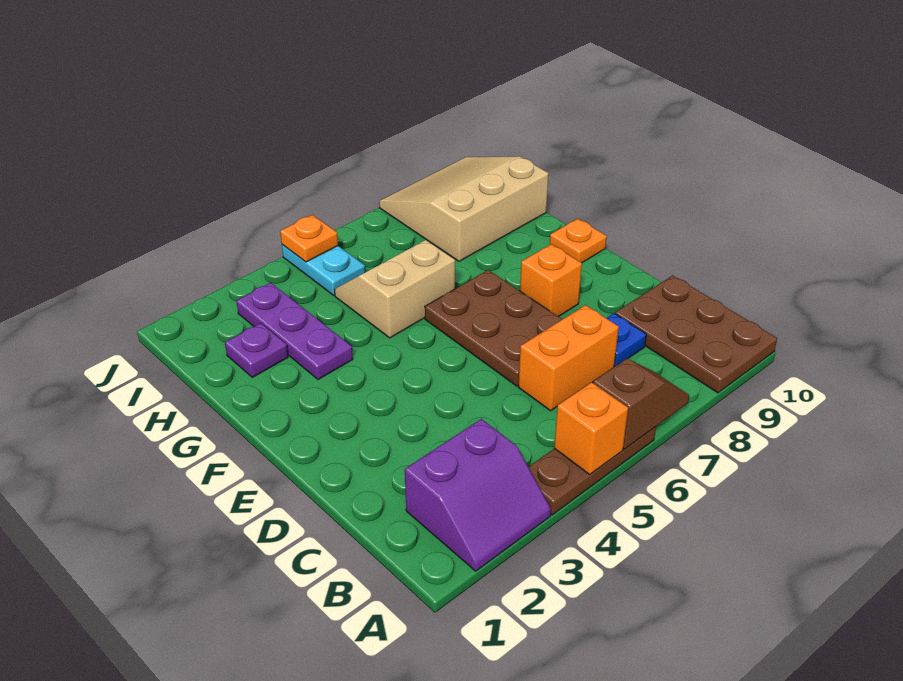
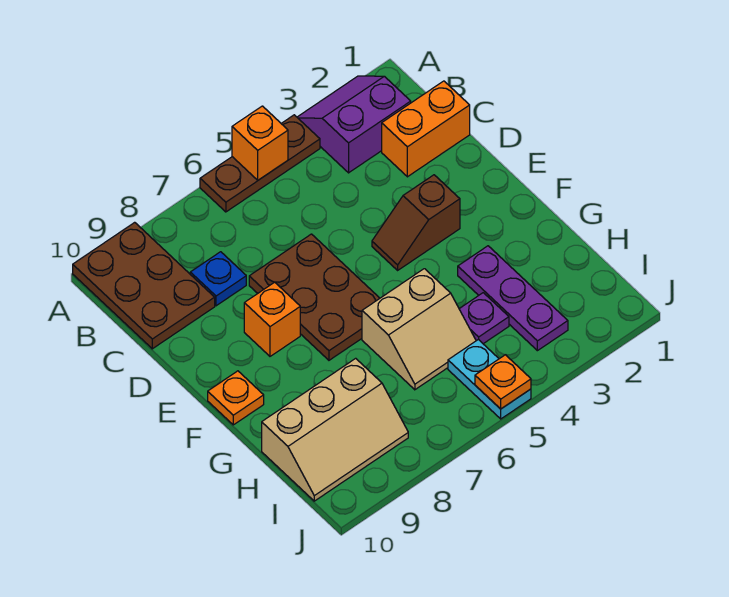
brown slope A6:A7 level 2 top 6 -> brown slope E3:E4 level 1 top 3
orange brick C6:C7 level 1 -> orange brick C1:C2 level 1
purple plate H2 level 1 -> purple plate H4 level 1
tan slope H8:J10 level 1 top H -> tan slope H8:I10 level 1 top H

